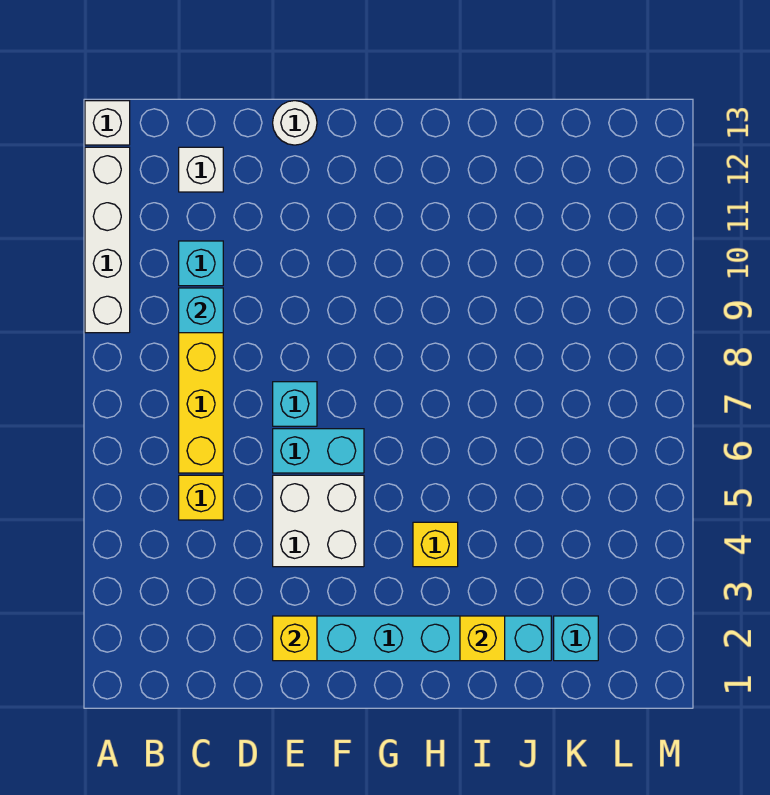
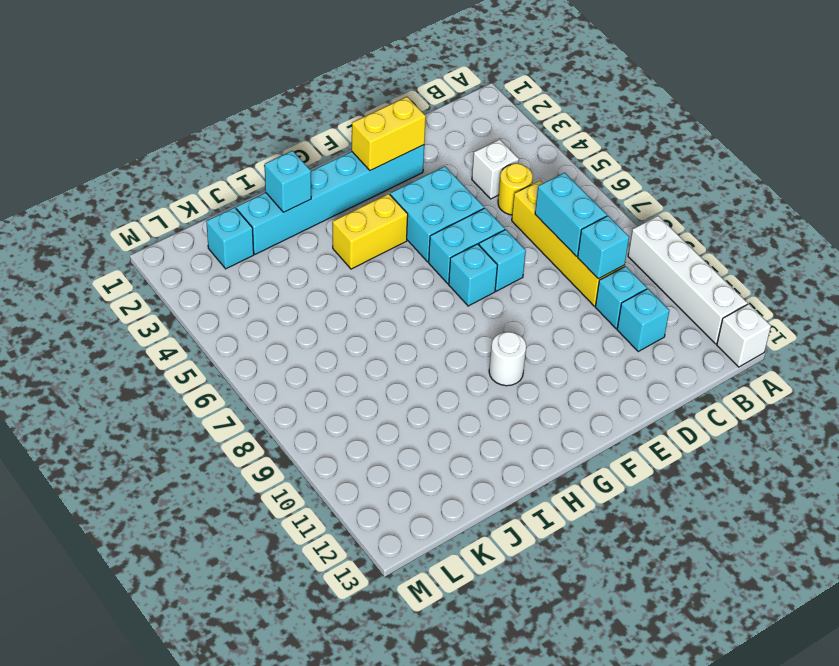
yellow brick C5 level 1 -> yellow round brick C5 level 1
none -> cyan brick C7:C8 level 2
none -> cyan brick C11 level 1
white brick C12 level 1 -> white brick C4 level 1
yellow brick E2 level 2 -> yellow brick E2:F2 level 2
white brick E4:F5 level 1 -> cyan brick E4:F5 level 1
white round brick E13 level 1 -> white round brick G10 level 1
none -> cyan brick F7 level 1
yellow brick H4 level 1 -> yellow brick G4:H4 level 1
yellow brick I2 level 2 -> cyan brick I2 level 2

